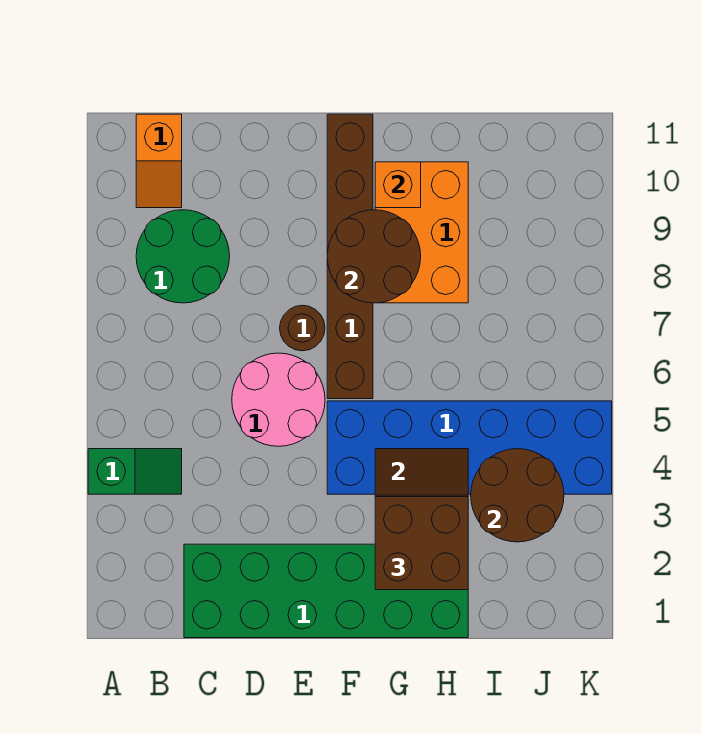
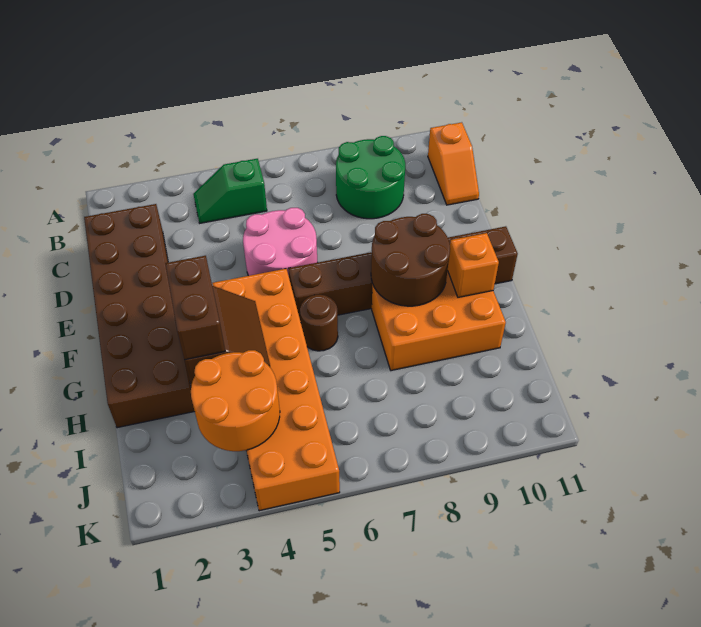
green slope A4:B4 level 1 top A -> green slope B4:B5 level 1 top 5
orange slope B10:B11 level 1 top 11 -> orange slope B11:C11 level 1 top B
green brick C1:H2 level 1 -> brown brick C1:H2 level 1
brown round brick E7 level 1 -> brown round brick G6 level 1
blue brick F4:K5 level 1 -> orange brick F4:K5 level 1
brown brick G2:H3 level 3 -> brown brick G3:H3 level 3
brown round brick I3:J4 level 2 -> orange round brick I3:J4 level 2

